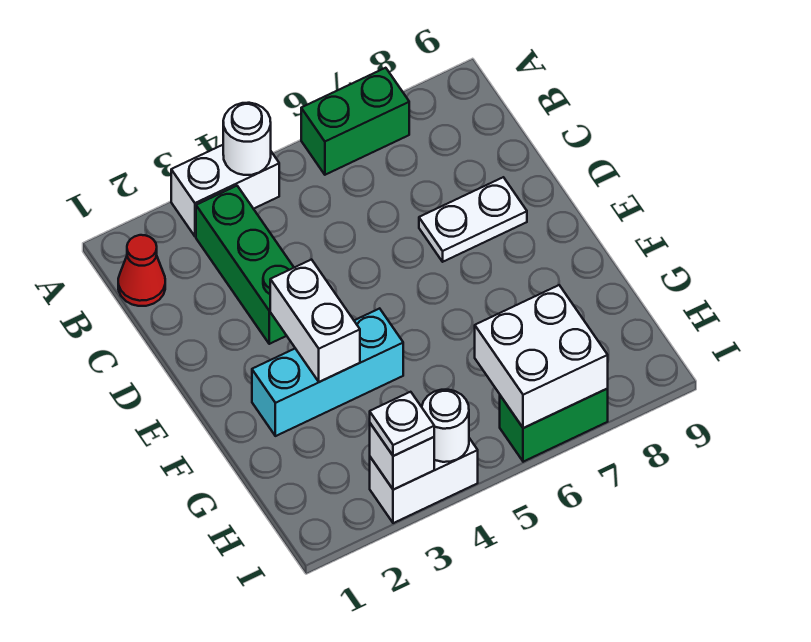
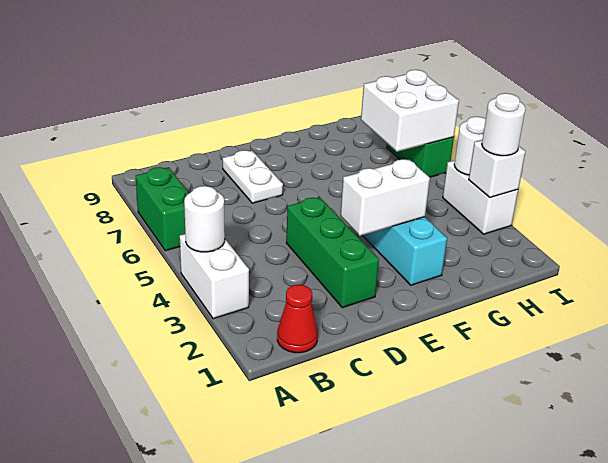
green brick B3:D3 level 1 -> green brick D2:D4 level 1
white plate I3 level 3 -> white round brick I3 level 3

